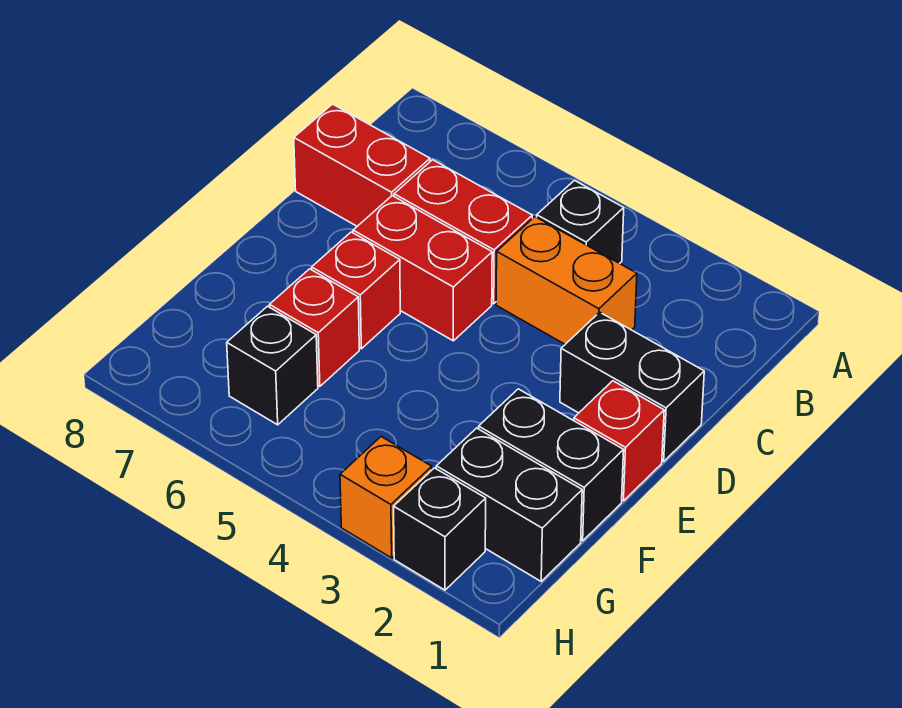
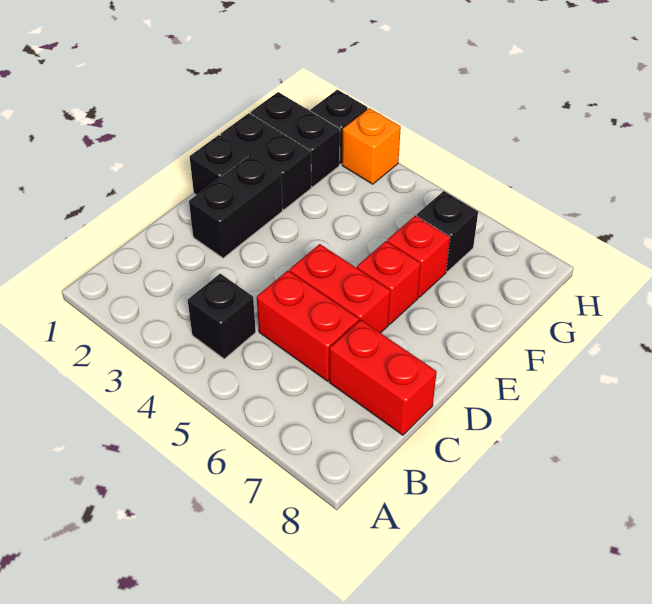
orange brick C3:C4 level 1 -> none
black brick D1:D2 level 1 -> black brick D2:E2 level 1
red brick E1 level 1 -> black brick E1 level 1

